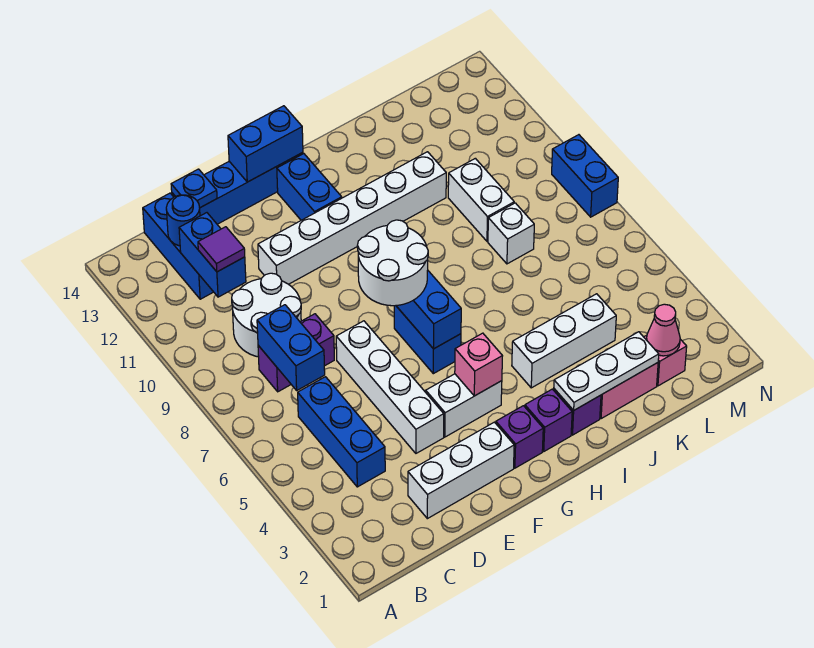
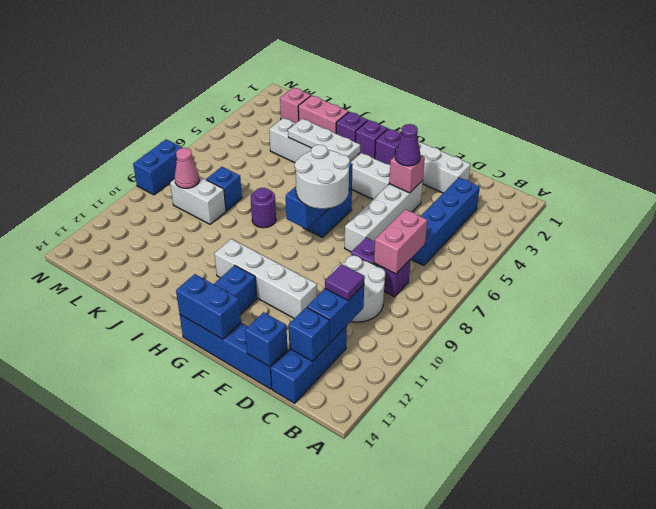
blue brick C4:C6 level 1 -> blue brick C3:C6 level 1
blue brick C7:C8 level 2 -> pink brick C7:C8 level 2
blue round brick C13 level 2 -> blue brick C13 level 2
blue plate D14 level 2 -> blue brick D14 level 2
none -> purple cone E4 level 3
white brick E11:J11 level 1 -> white brick E11:H11 level 1
pink brick G4 level 2 -> pink brick E4 level 2
white plate I2:K2 level 2 -> white plate H4:J4 level 2
none -> purple round brick I8 level 1
white brick K8 level 1 -> blue brick K8 level 1
white brick K9:K10 level 1 -> white brick K9:L9 level 1
pink cone L2 level 2 -> pink cone L9 level 2

